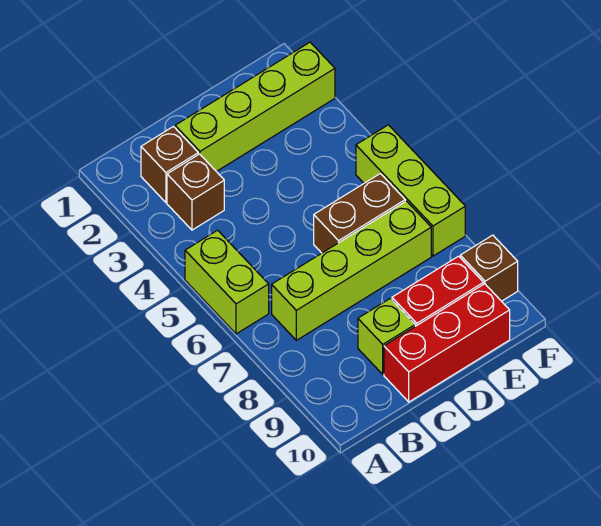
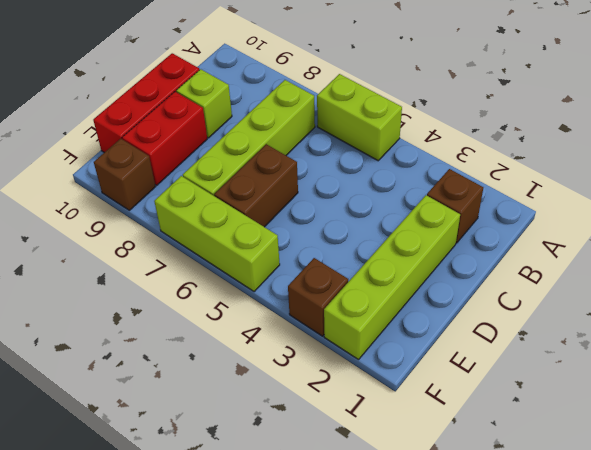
brown brick B3 level 1 -> brown brick F3 level 1

